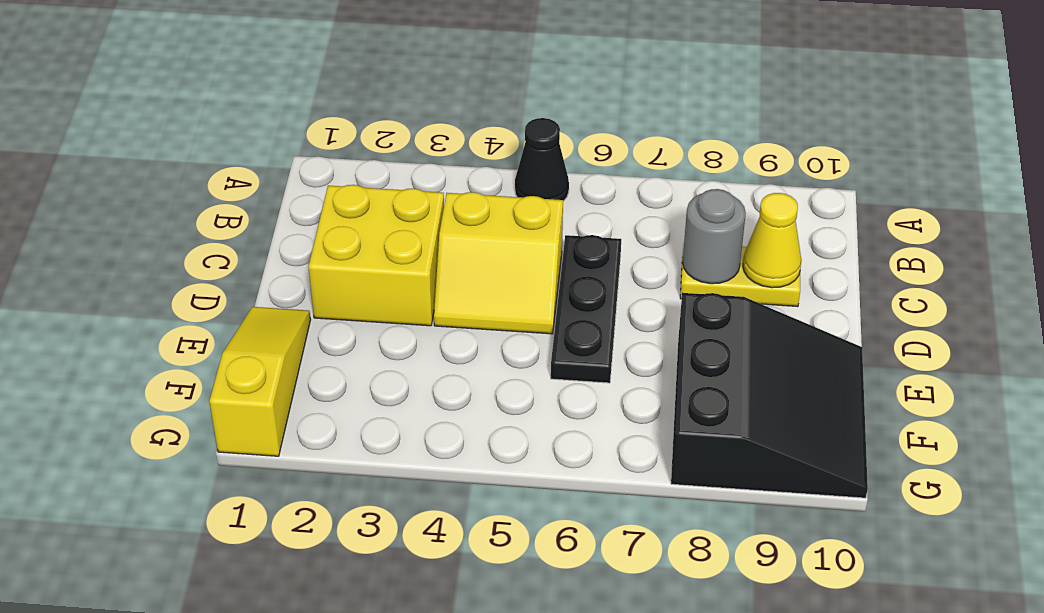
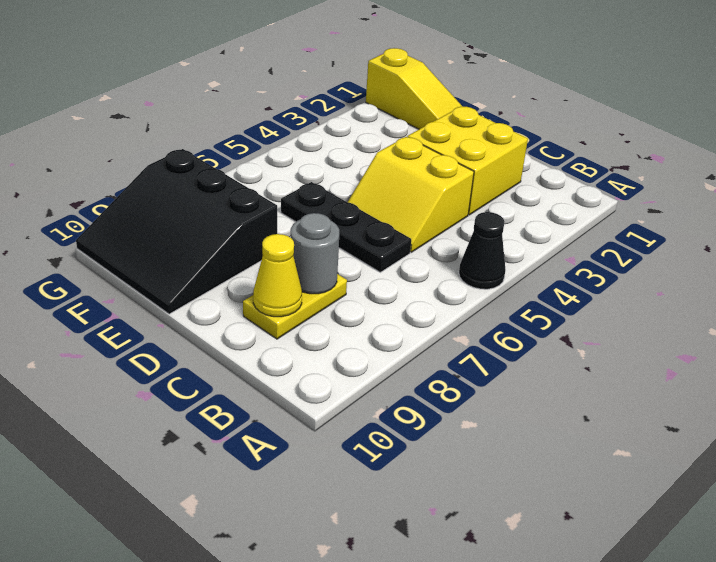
yellow slope C4:D5 level 1 top C -> yellow slope C4:D5 level 1 top 4

